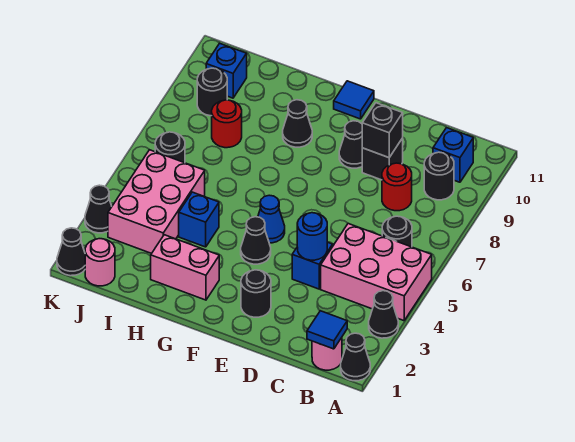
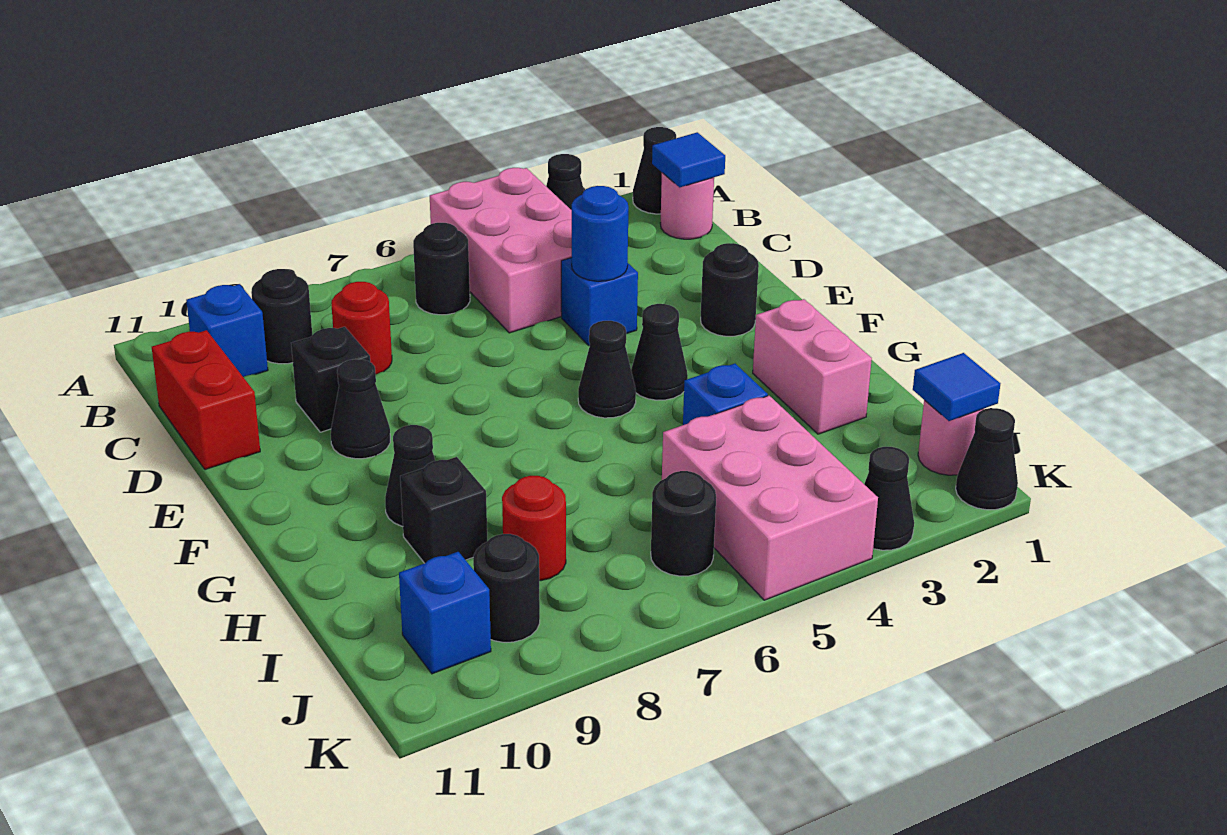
none -> red brick C11:D11 level 1
black brick D9 level 2 -> black brick H9 level 1
blue cone F5 level 1 -> black cone F5 level 1
blue tile F11 level 1 -> blue tile J1 level 2
pink brick I3:J5 level 1 -> pink brick I4:K5 level 1

